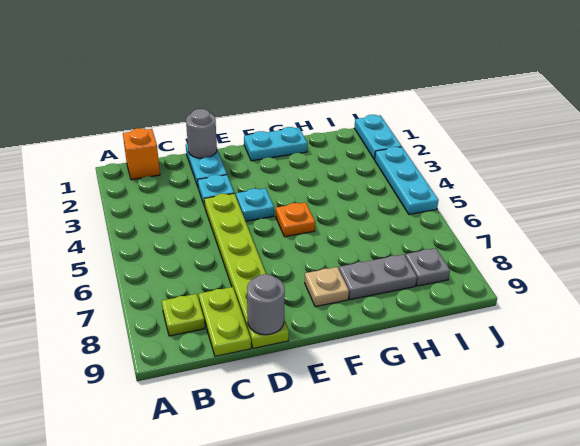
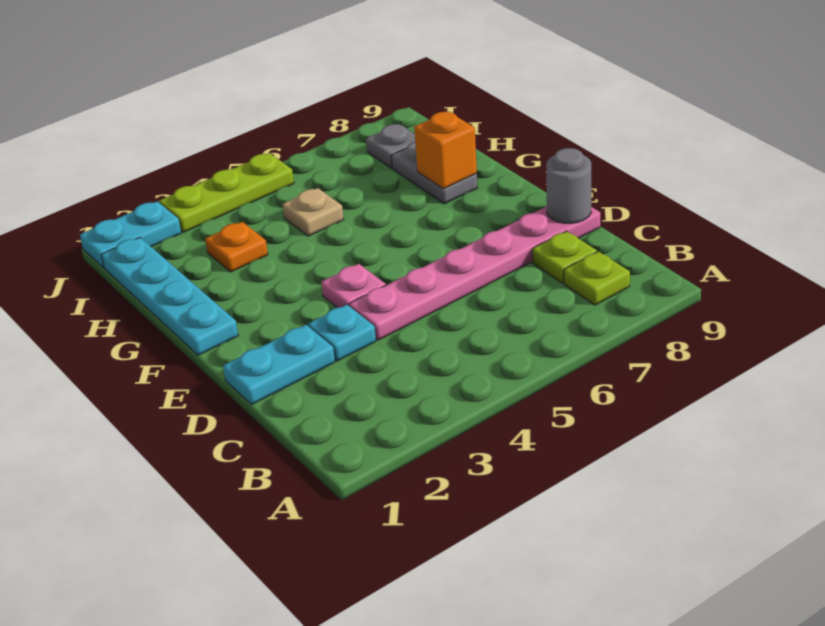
orange brick B1 level 1 -> orange brick G8 level 2
lime plate C8:C9 level 1 -> lime plate C8 level 1
grey round brick D1 level 2 -> none
lime plate D4:D9 level 1 -> pink plate D4:D9 level 1
cyan plate E4 level 1 -> pink plate E4 level 1
cyan plate F1:G1 level 1 -> cyan plate F1:I1 level 1
orange plate F5 level 1 -> orange plate H3 level 1
tan plate F8 level 1 -> tan plate H5 level 1
cyan plate J3:J5 level 1 -> lime plate J3:J5 level 1

